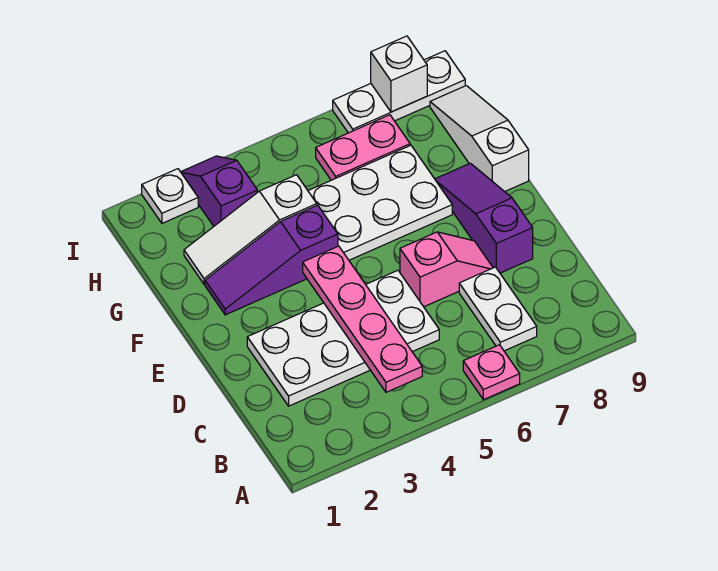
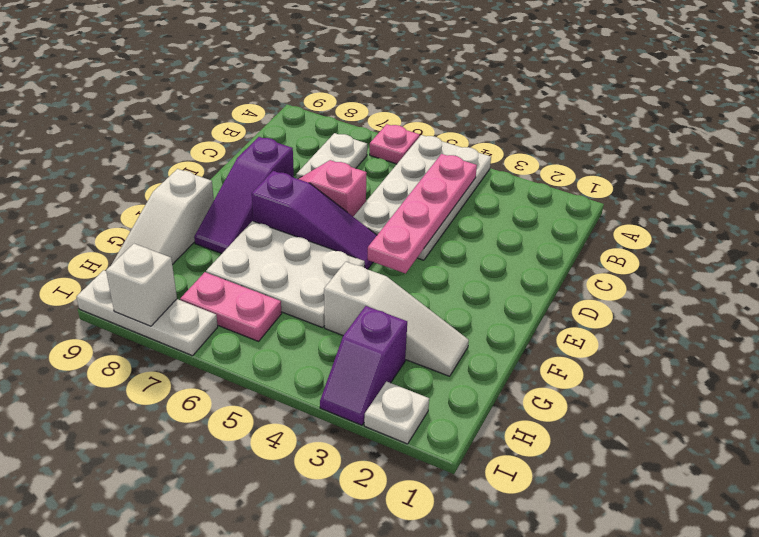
white plate C2:D5 level 1 -> white plate A4:D5 level 1
purple slope F2:F4 level 1 top 4 -> purple slope E5:E7 level 1 top 7

